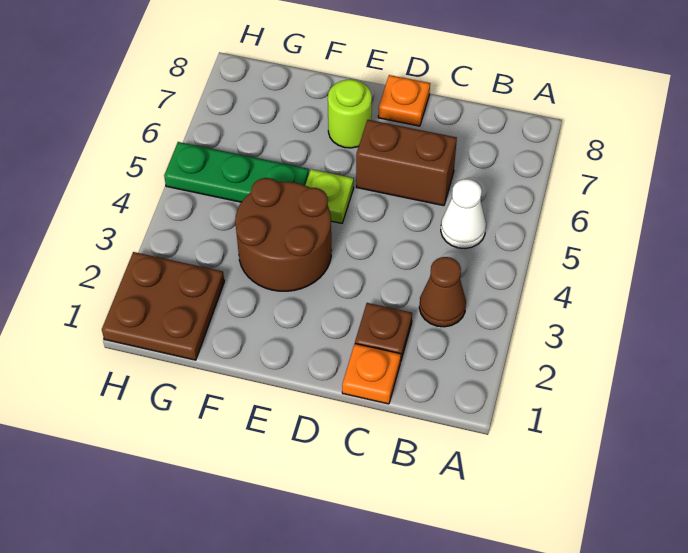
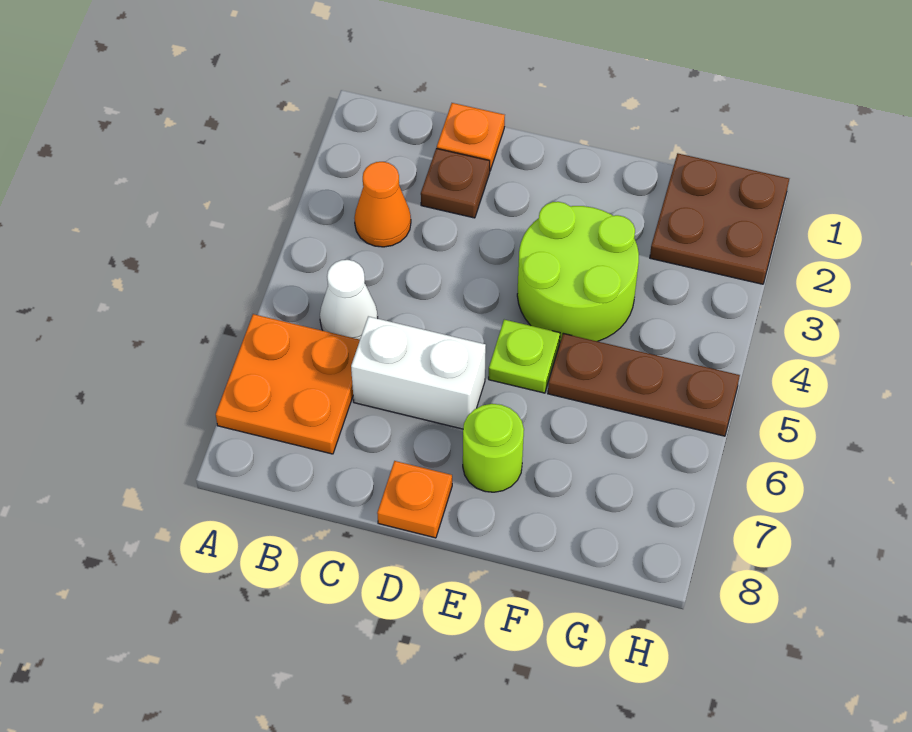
none -> orange plate A6:B7 level 1
brown cone B3 level 1 -> orange cone B3 level 1
brown brick C6:D6 level 1 -> white brick C6:D6 level 1
brown round brick E3:F4 level 1 -> lime round brick E3:F4 level 1
green plate F5:H5 level 1 -> brown plate F5:H5 level 1

